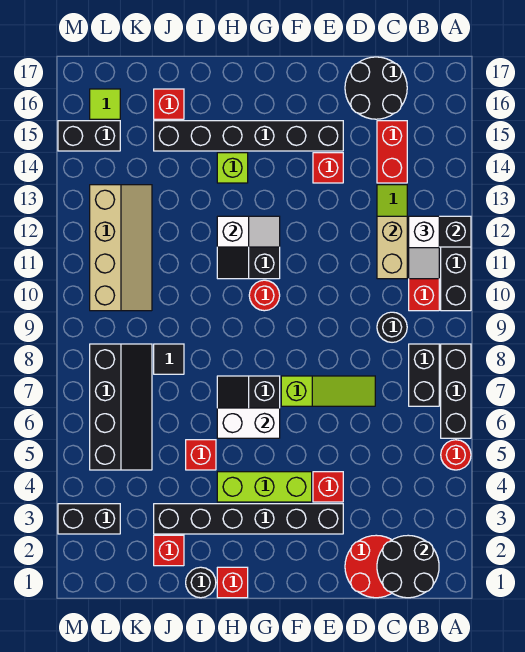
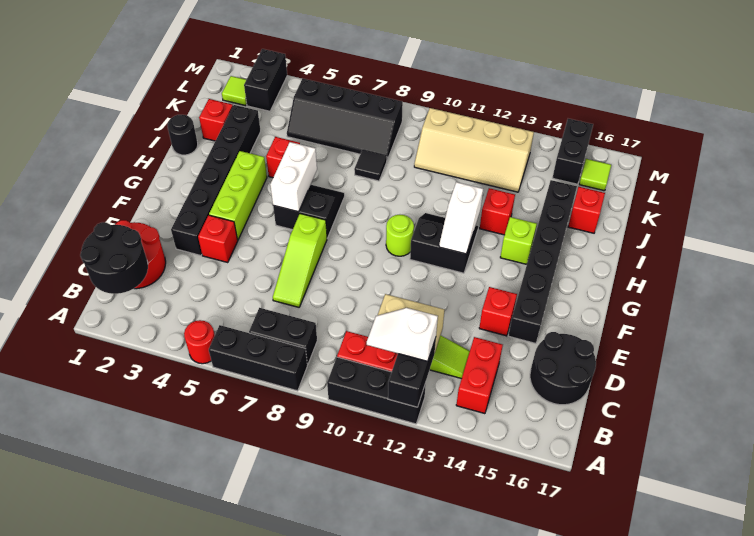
black round brick C9 level 1 -> none
red brick C14:C15 level 1 -> red brick B14:C14 level 1
red round brick G10 level 1 -> lime round brick G10 level 1
red brick H1 level 1 -> red brick I13 level 1
none -> lime tile L2 level 1

